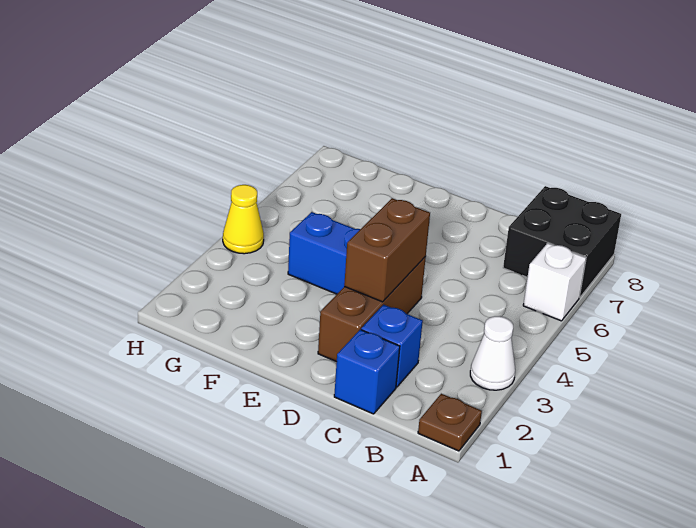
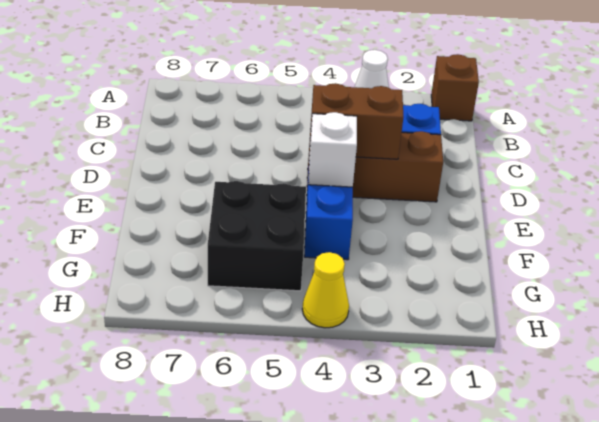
brown plate A1 level 1 -> brown brick A1 level 1
white brick A6 level 1 -> white brick E4 level 2
black brick A7:B8 level 1 -> black brick F5:G6 level 1
blue brick C1 level 1 -> none

